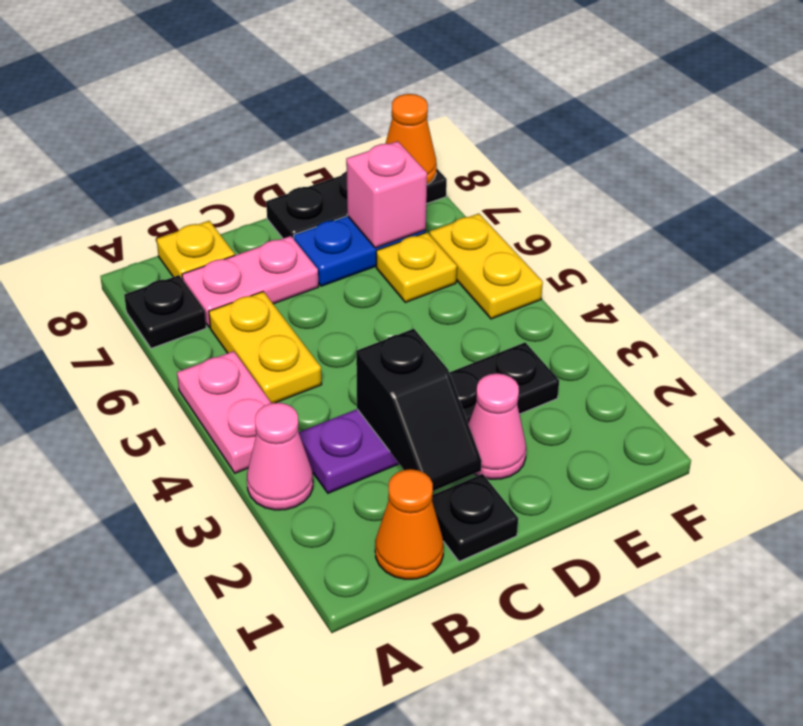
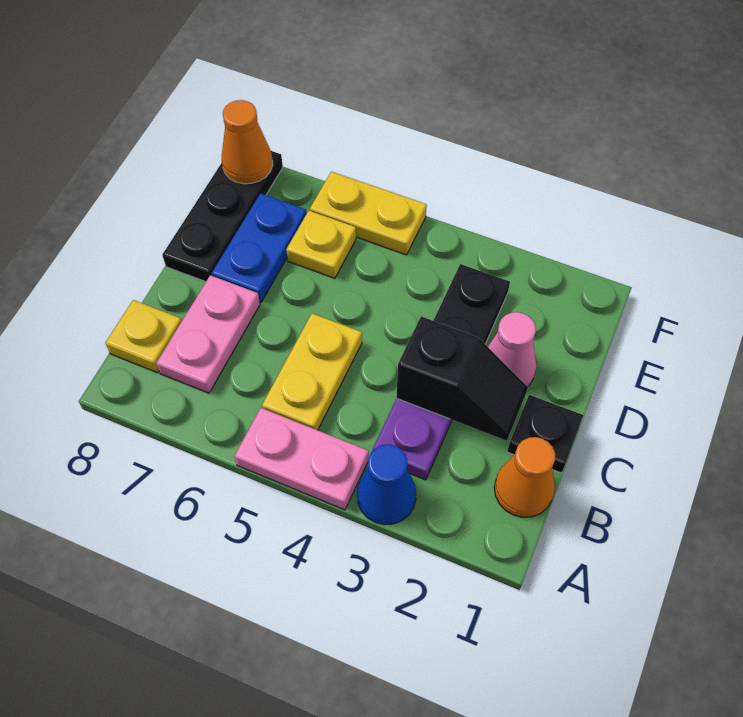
pink cone A3 level 1 -> blue cone A3 level 1
black plate A7 level 1 -> none
yellow plate B5:B6 level 1 -> yellow plate B5:C5 level 1
pink brick E7 level 2 -> none

